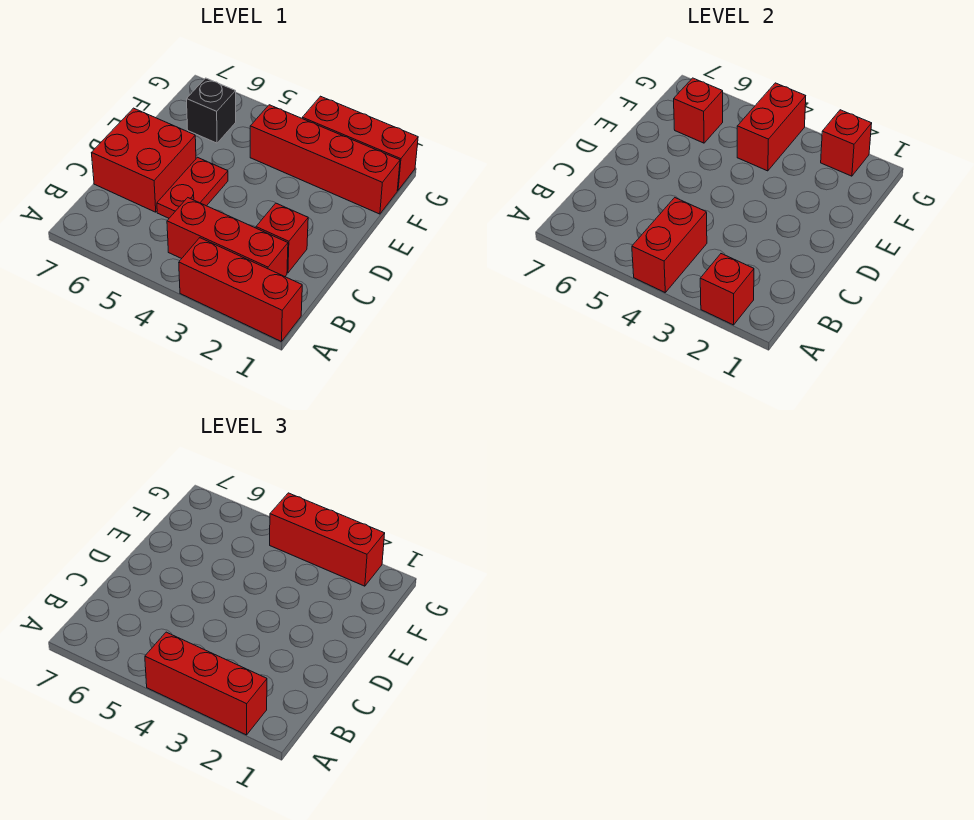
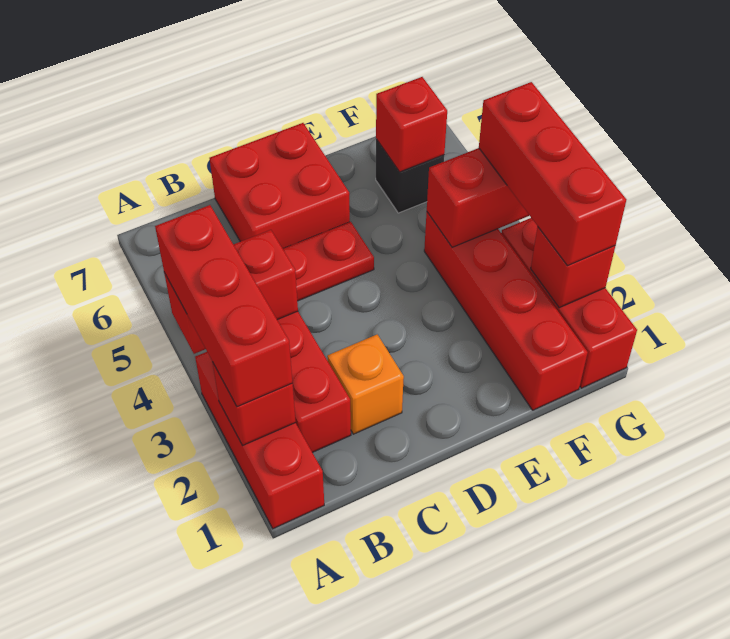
red brick C2 level 1 -> orange brick C2 level 1

